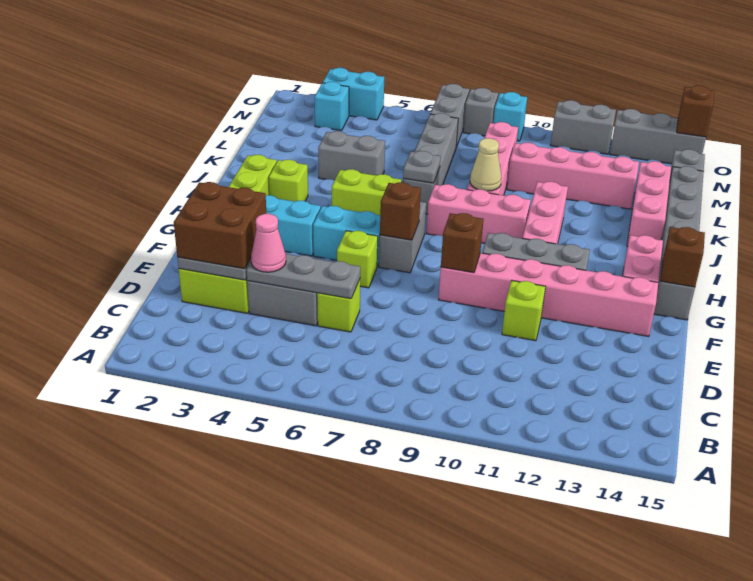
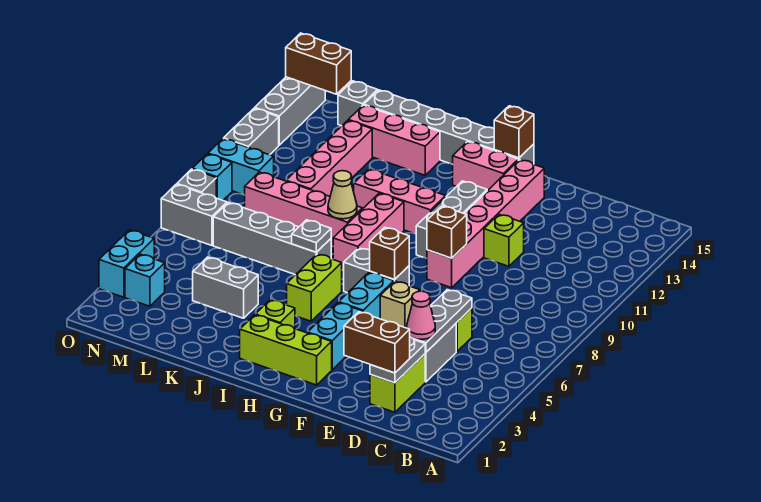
brown brick D2:E3 level 3 -> brown brick D2:E2 level 3
lime brick F6 level 1 -> tan brick F6 level 1
grey brick K4:K5 level 1 -> grey brick K4:L4 level 1
none -> cyan brick N10:O10 level 1
brown brick O15 level 2 -> brown brick N15:O15 level 2

